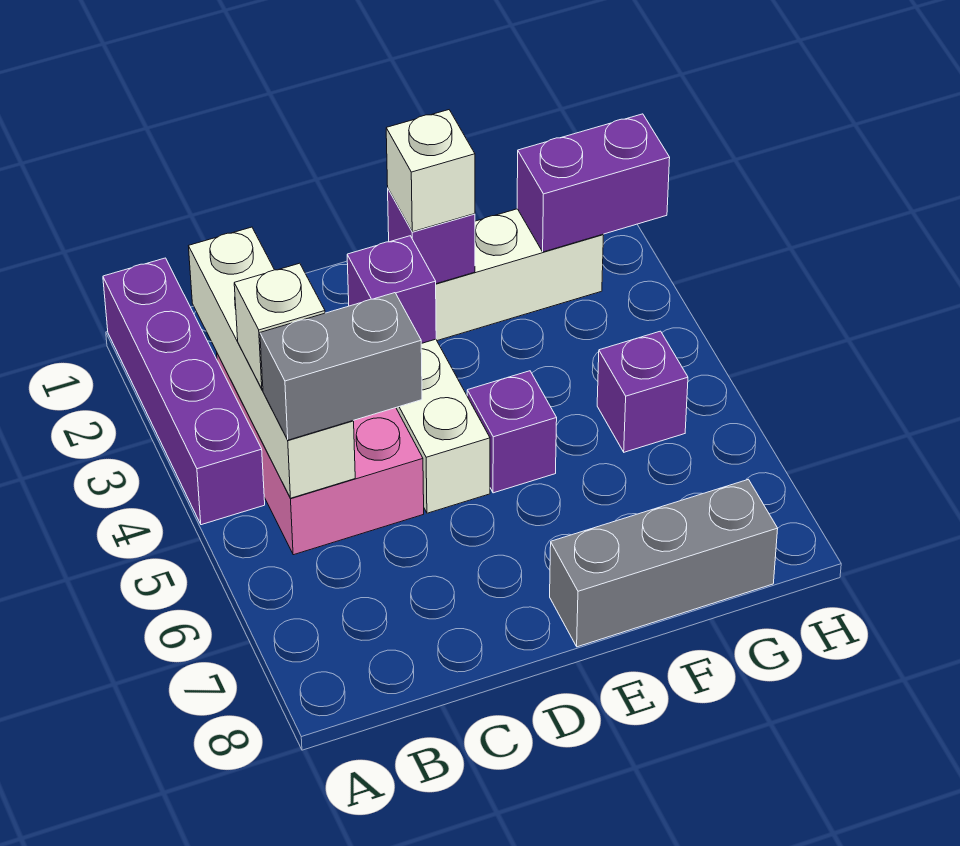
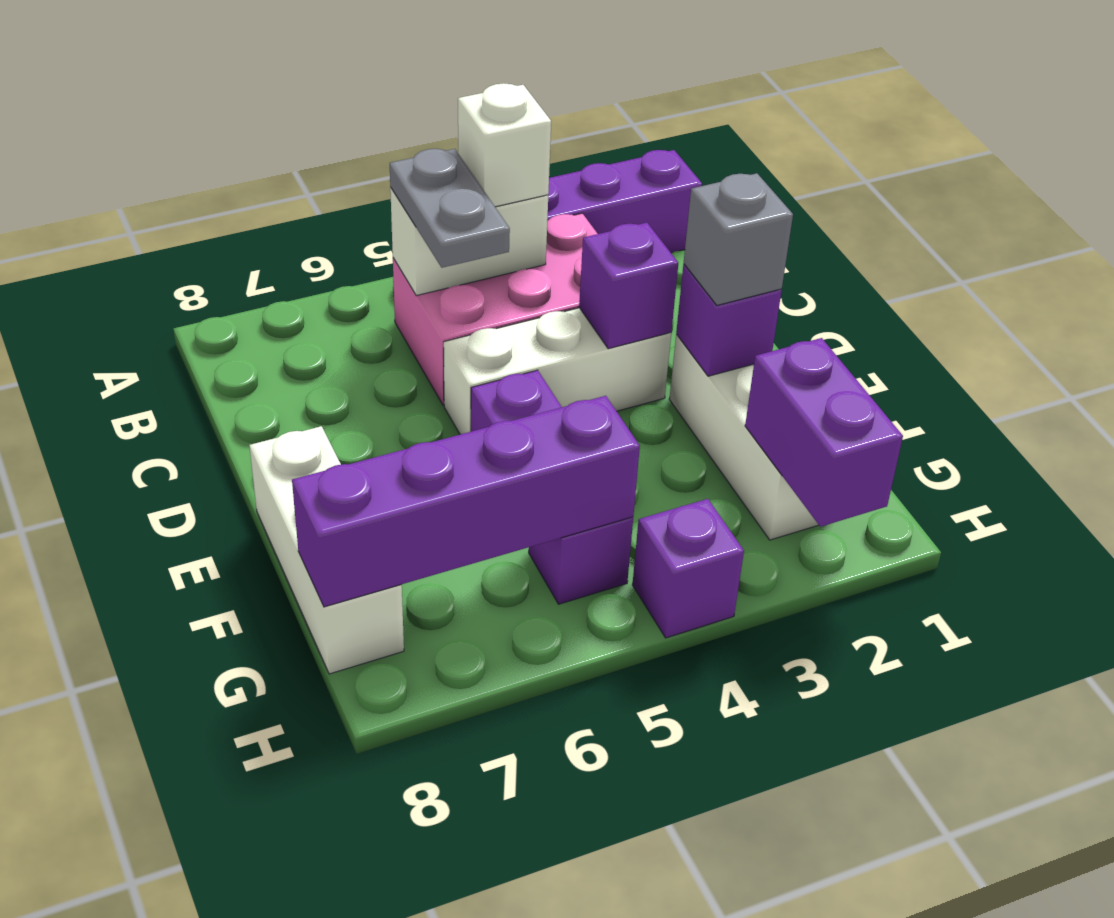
white brick B2:B5 level 2 -> white brick B4:B5 level 2
grey brick B5:C5 level 3 -> grey plate B5:C5 level 3
white brick E2 level 3 -> grey brick E2 level 3
grey brick E8:G8 level 1 -> white brick E8:G8 level 1
none -> purple brick G5:G8 level 2
none -> purple brick H4 level 1

